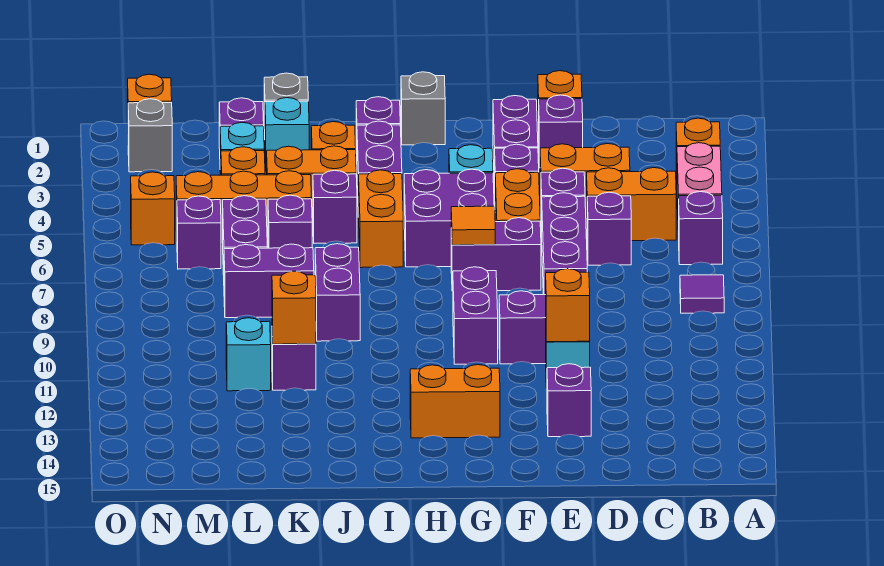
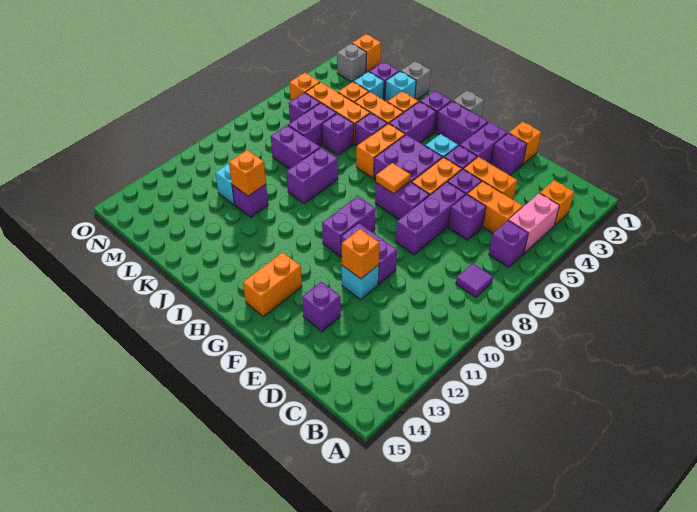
none -> purple brick G2:H2 level 1
orange brick G13:H13 level 1 -> orange brick G13:G14 level 1

